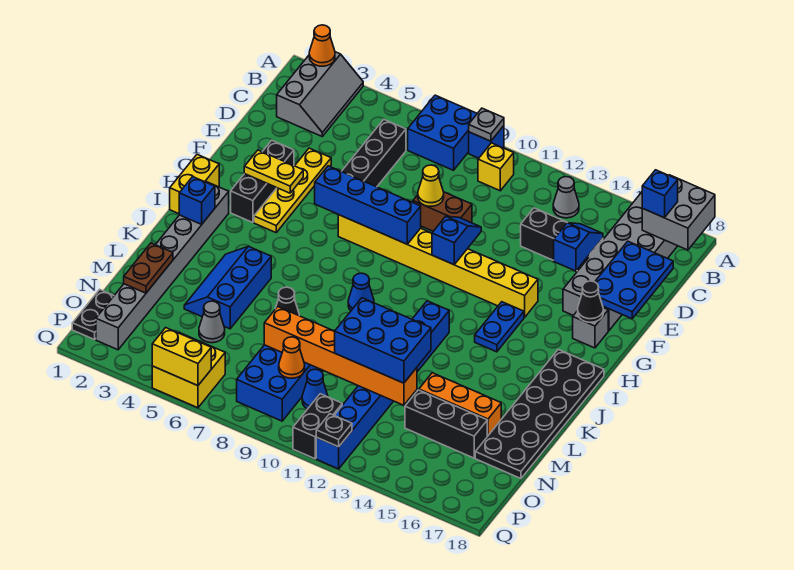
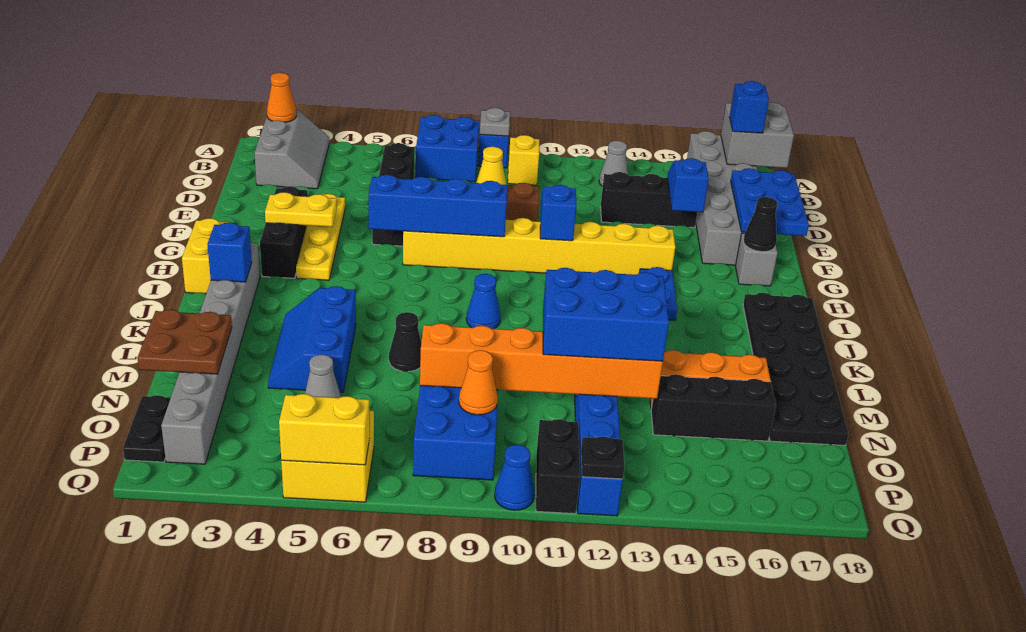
brown plate M2:N2 level 2 -> brown plate M1:N2 level 2
blue cone O10 level 1 -> blue cone Q10 level 1

